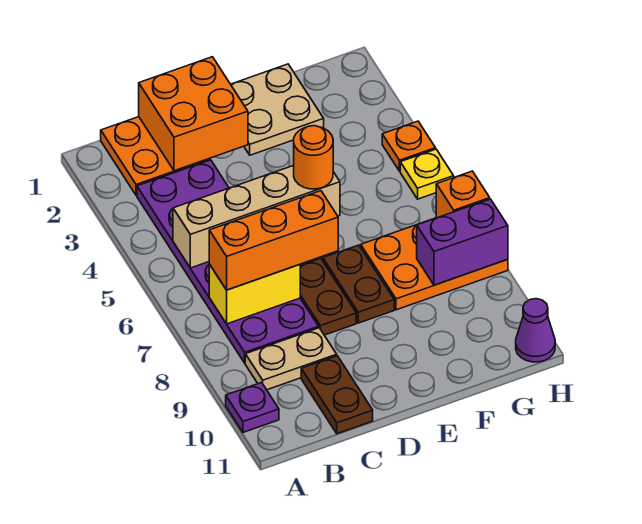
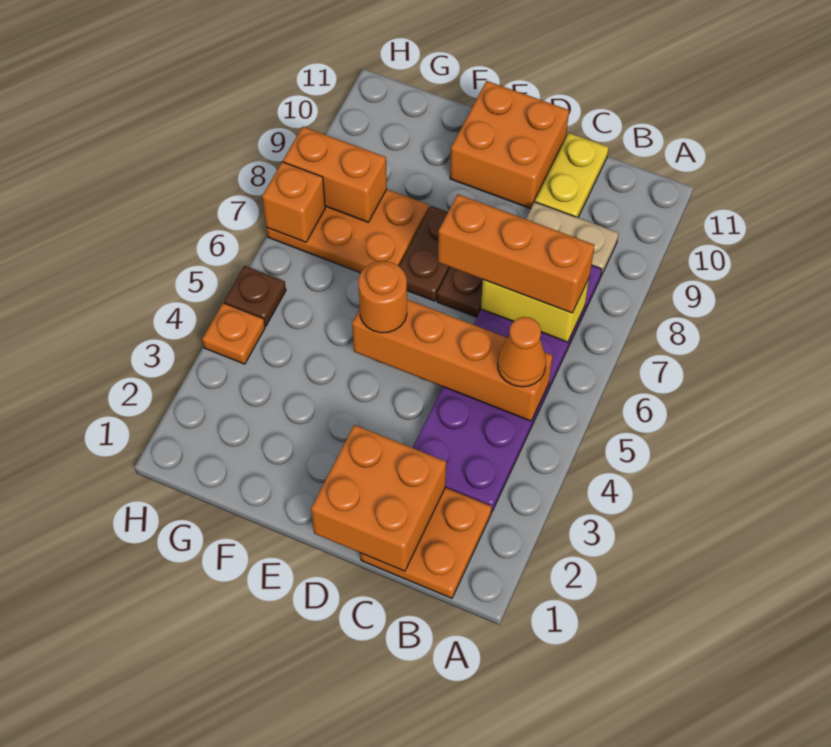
purple plate A10 level 1 -> none
tan brick B5:E5 level 2 -> orange brick B5:E5 level 2
none -> orange cone B5 level 3
brown plate C10:C11 level 1 -> yellow plate C10:C11 level 1
none -> orange brick D10:E11 level 1
tan plate E1:F2 level 1 -> none
purple brick G8:H8 level 2 -> orange brick G8:H8 level 2
yellow plate H5 level 1 -> brown plate H5 level 1
purple cone H11 level 1 -> none

